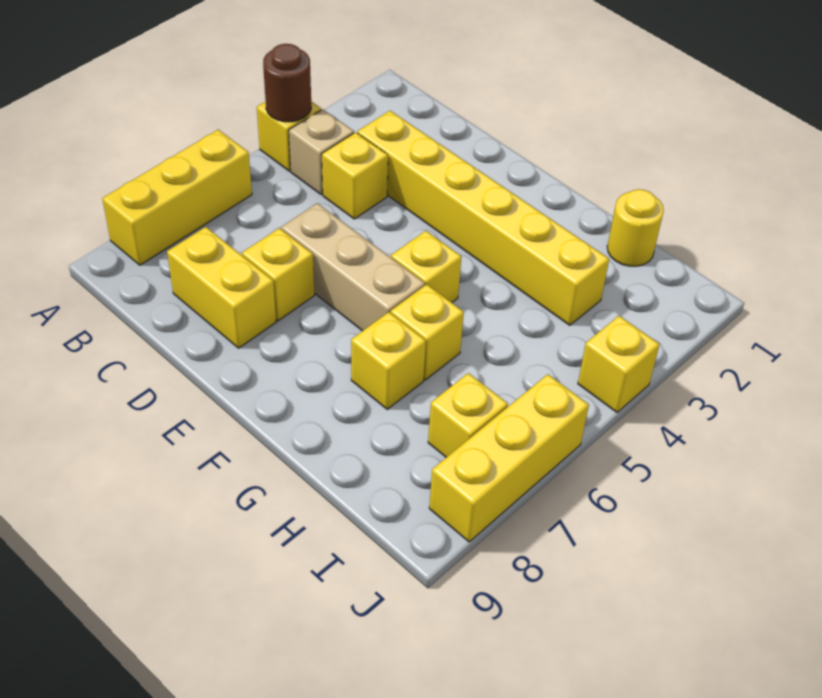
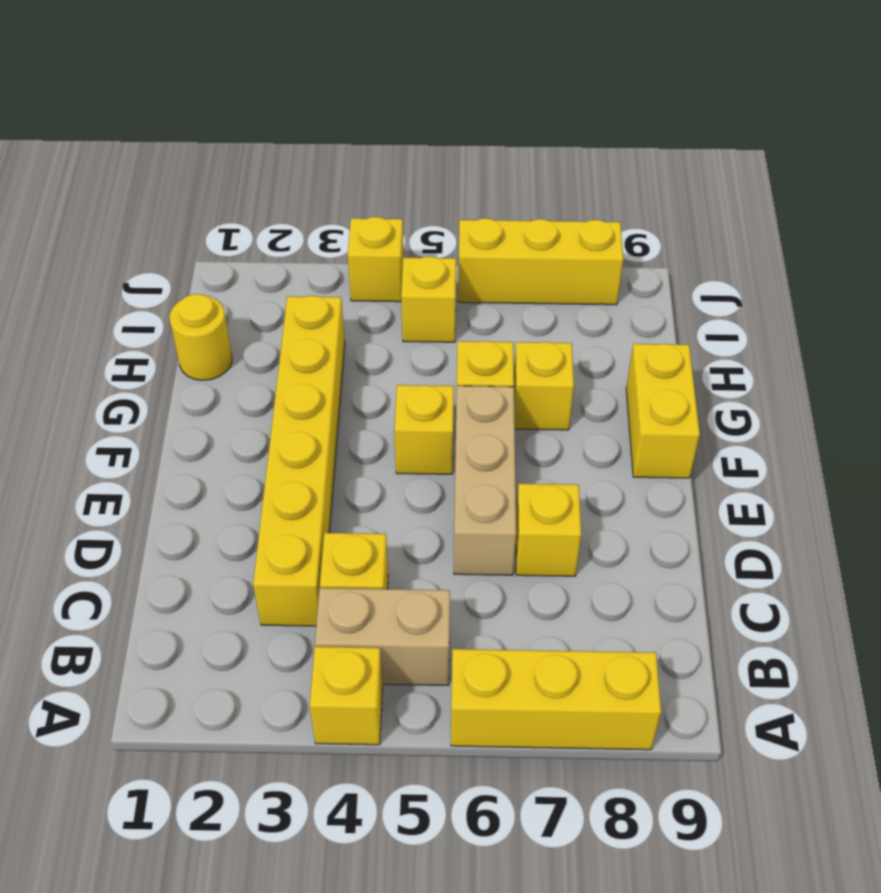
brown round brick A4 level 2 -> none
tan brick B4 level 1 -> tan brick B4:B5 level 1
yellow brick C8:D8 level 1 -> yellow brick F9:G9 level 1
yellow brick I7 level 1 -> yellow brick I5 level 1

